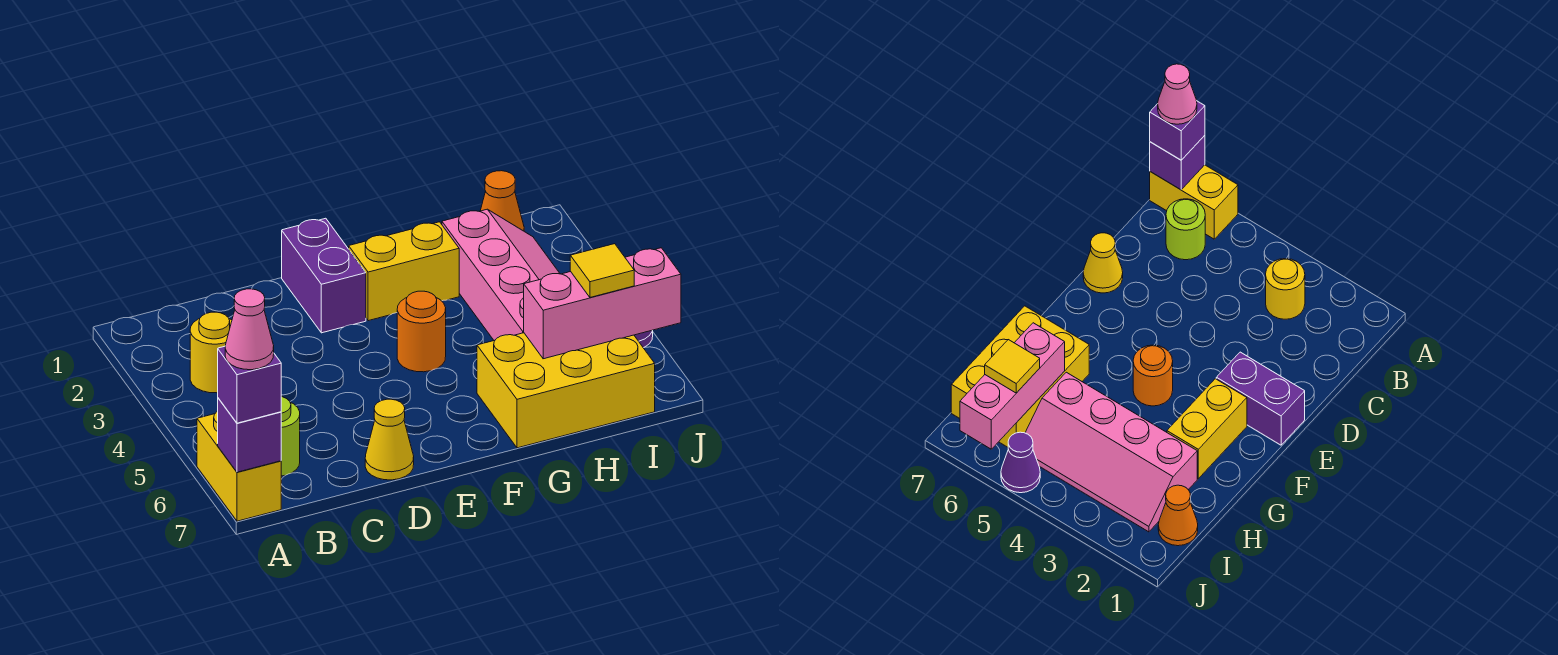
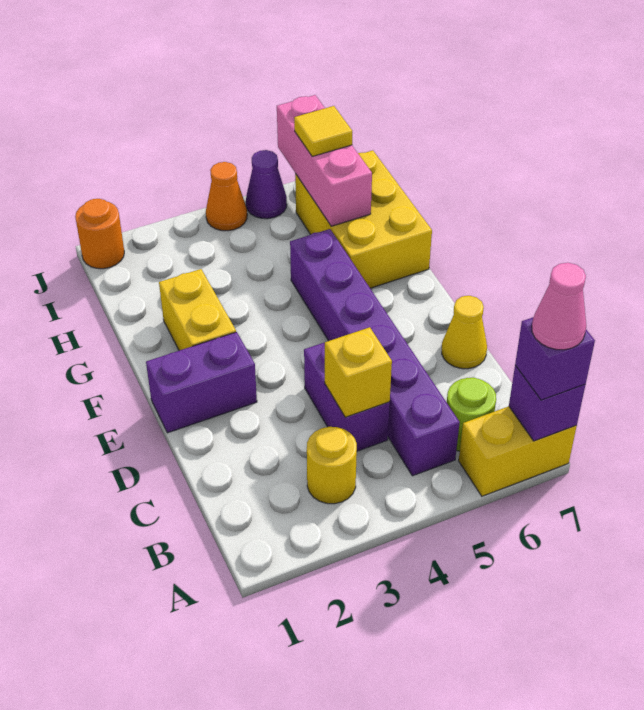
none -> purple brick B5:G5 level 1
none -> purple brick C4:D4 level 1
none -> yellow brick C4 level 2
orange round brick F4 level 1 -> orange round brick J1 level 1
pink slope H2:I5 level 1 top H -> none
orange cone I1 level 1 -> orange cone J4 level 1

